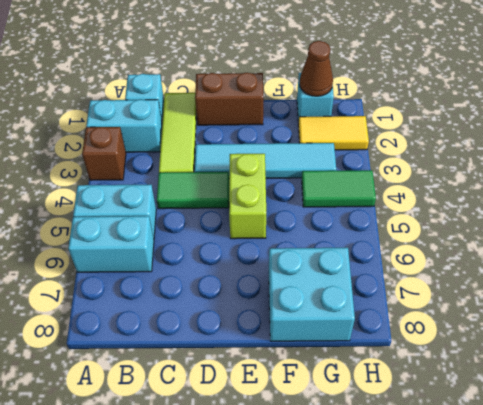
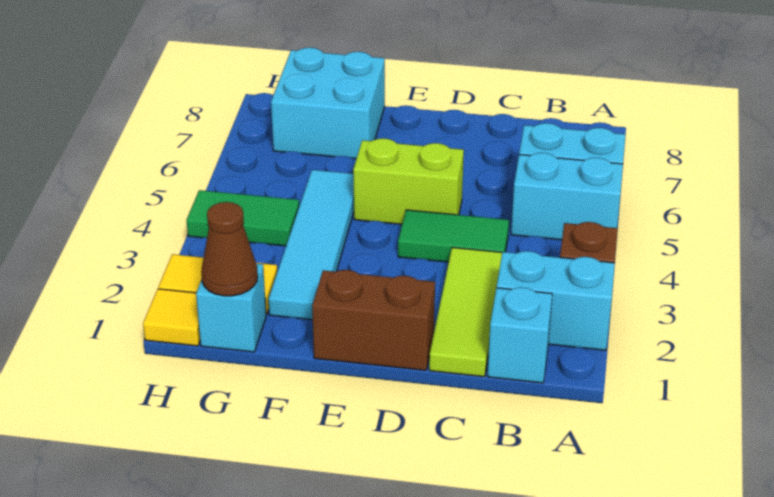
cyan tile D3:G3 level 1 -> cyan tile F2:F5 level 1
lime brick E4:E5 level 1 -> lime brick D5:E5 level 1
none -> yellow tile H1 level 1

